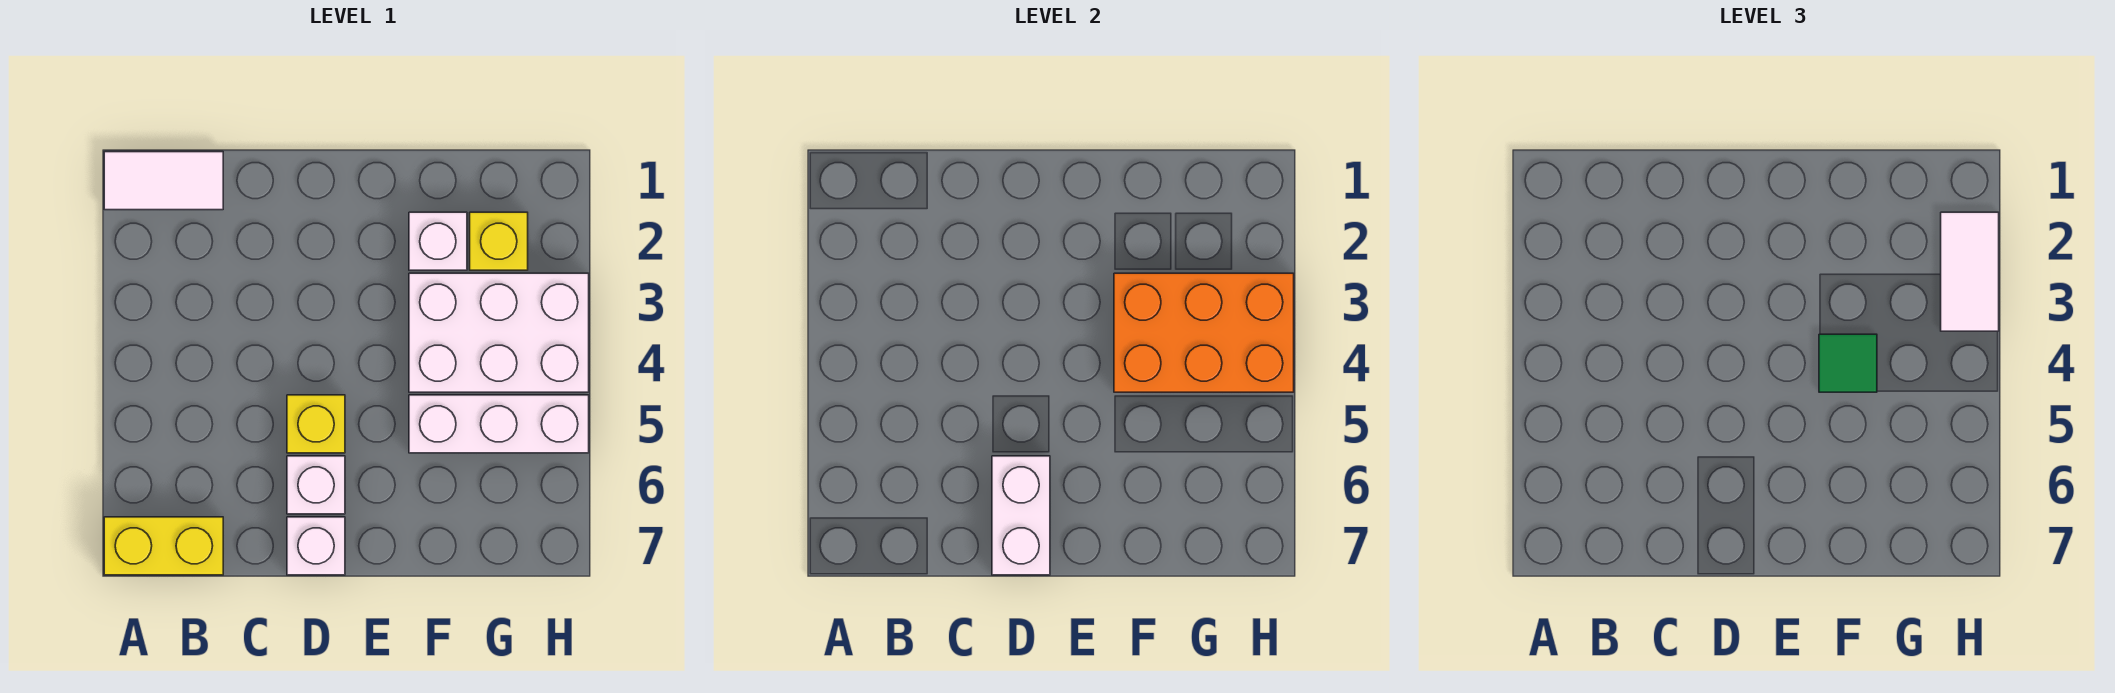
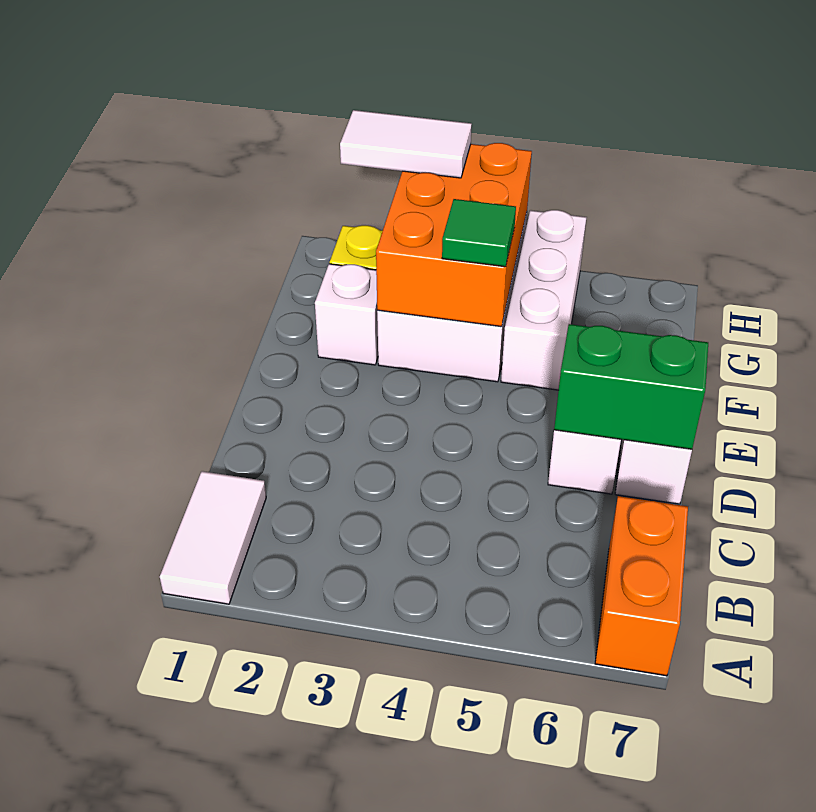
yellow brick A7:B7 level 1 -> orange brick A7:B7 level 1
yellow brick D5 level 1 -> none
white brick D6:D7 level 2 -> green brick D6:D7 level 2

